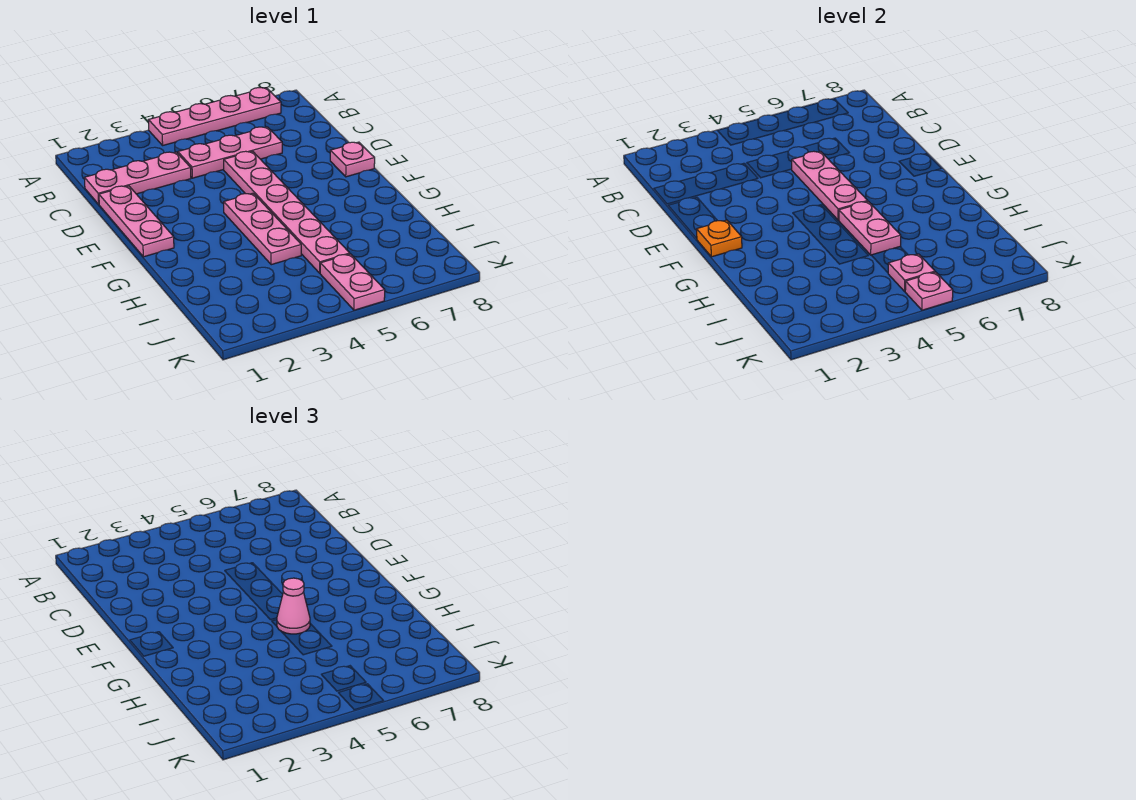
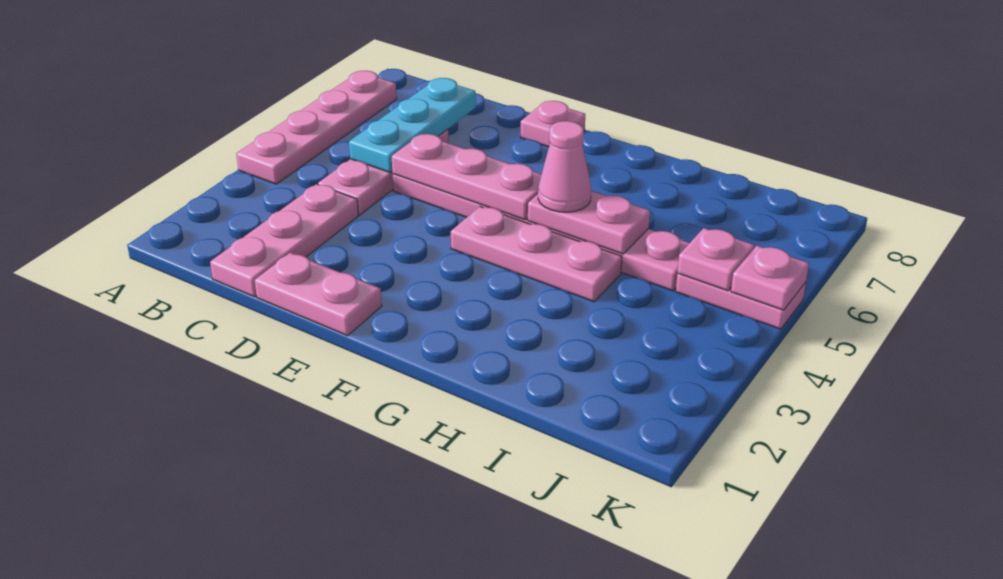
none -> cyan plate C5:C7 level 2
pink plate D1:F1 level 1 -> pink plate D1:E1 level 1
orange plate F1 level 2 -> none

